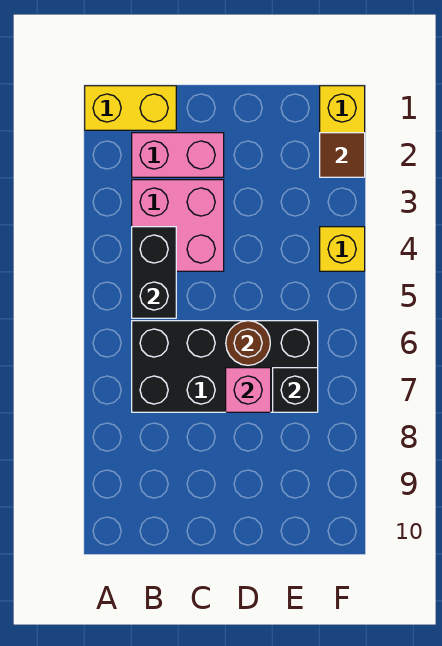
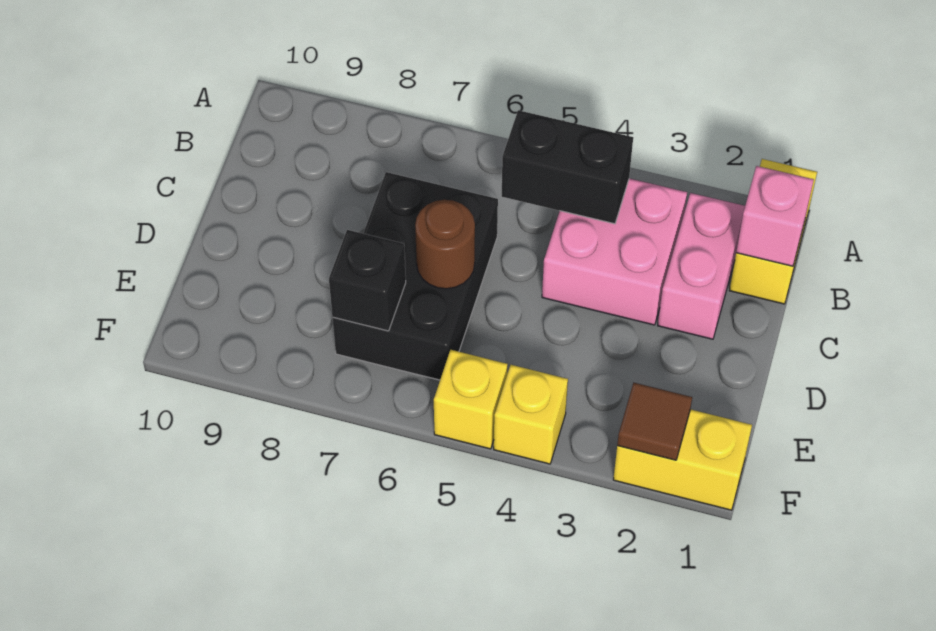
black brick B6:E7 level 1 -> black brick C6:E7 level 1
pink brick D7 level 2 -> pink brick B1 level 2
none -> yellow brick F5 level 1

